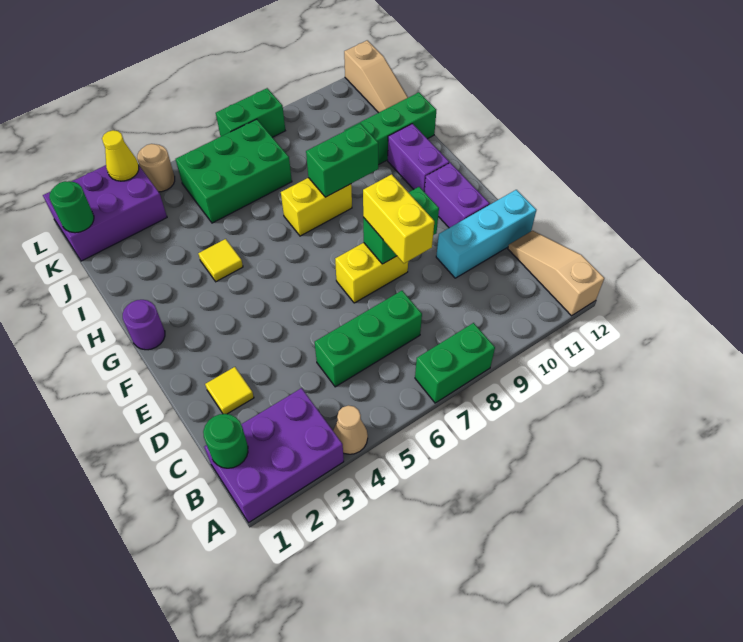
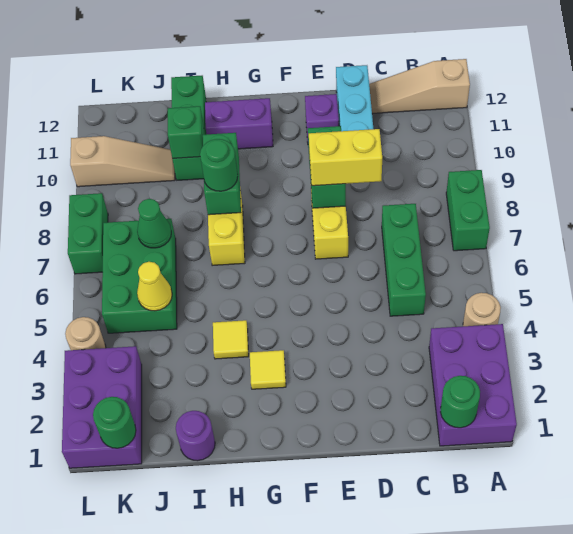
tan cone A4 level 1 -> tan round brick A4 level 1
yellow tile D2 level 1 -> yellow tile G3 level 1
purple brick E11:F11 level 1 -> purple brick E11 level 1
purple round brick G1 level 1 -> purple round brick I1 level 1
none -> green round brick H8 level 3
none -> green brick I10 level 2
none -> green cone J7 level 2
tan slope J12:L12 level 1 top L -> tan slope J10:L10 level 1 top L
yellow cone L3 level 2 -> yellow cone J5 level 2

